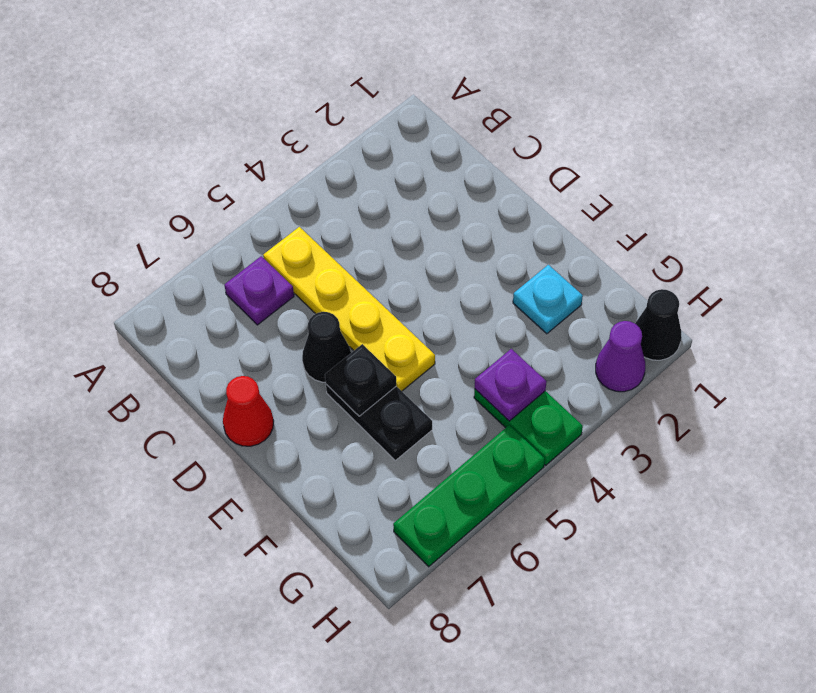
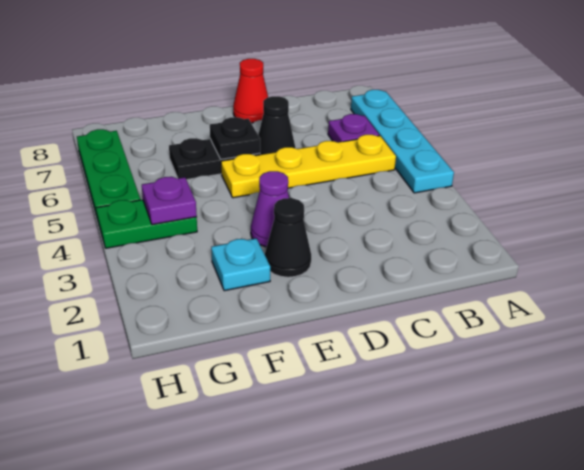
none -> cyan plate A4:A7 level 1
black cone H1 level 1 -> black cone E2 level 1
purple cone H2 level 1 -> purple cone E3 level 1

